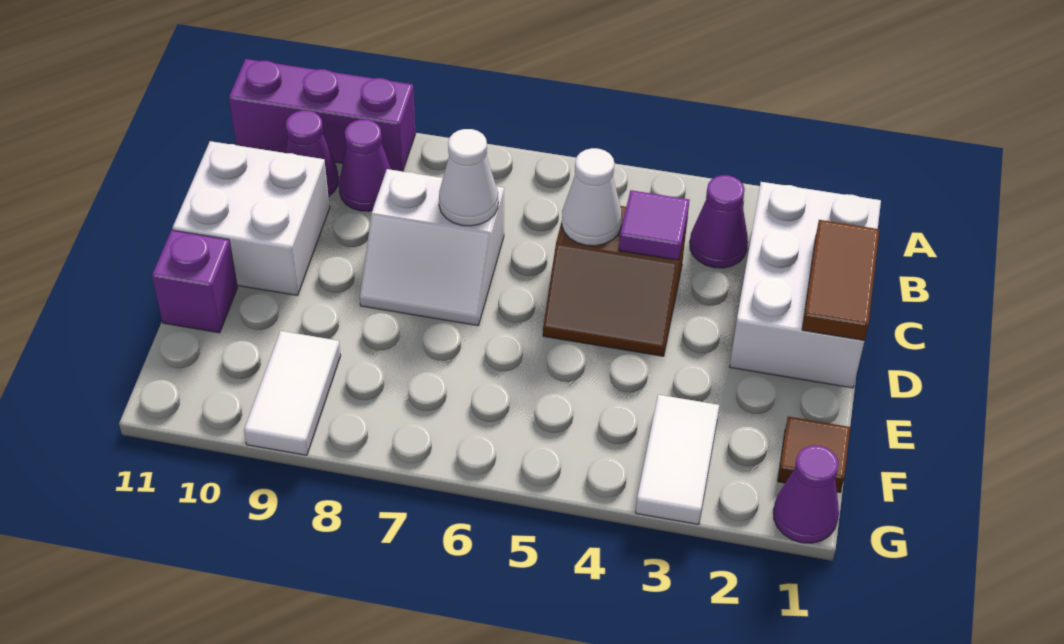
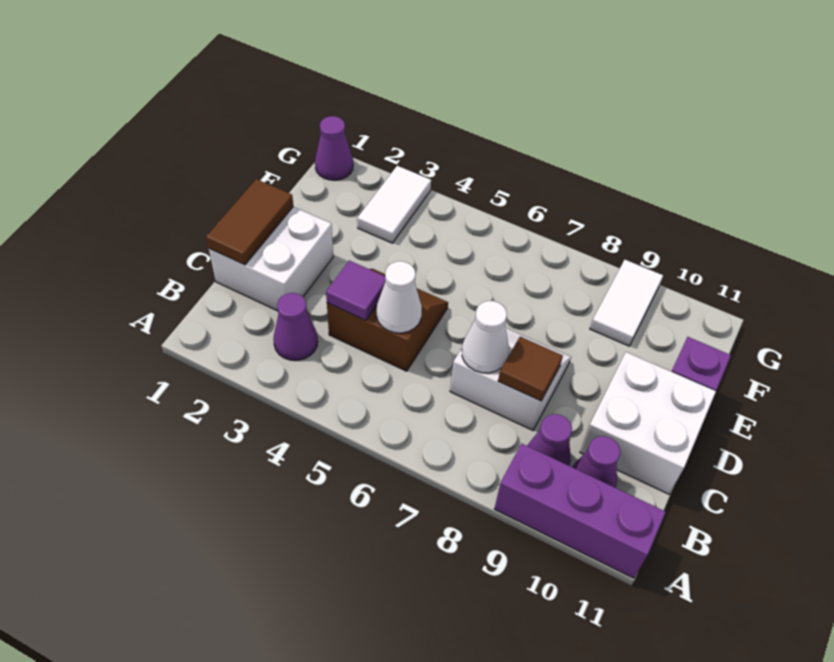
white brick B1:D2 level 1 -> white brick C1:D2 level 1
brown tile F1 level 1 -> brown tile C8 level 2

